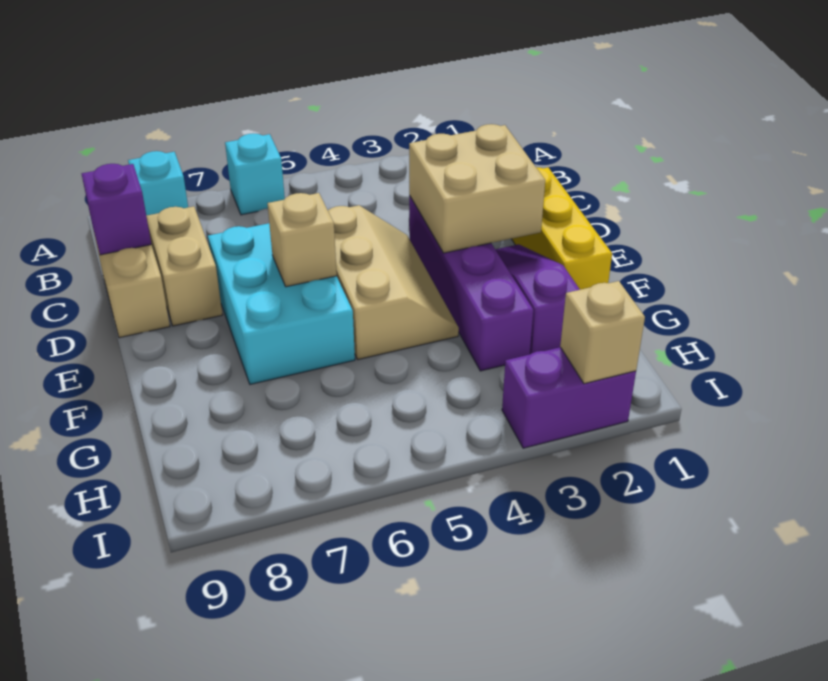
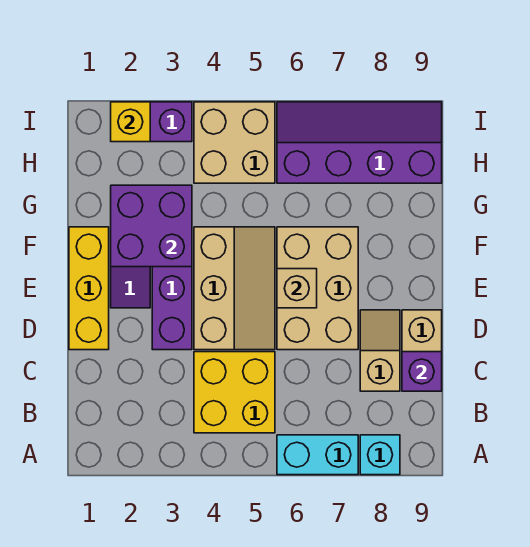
cyan brick A6 level 1 -> cyan brick A6:A7 level 1
none -> yellow brick B4:C5 level 1
tan brick C8:D8 level 1 -> tan slope C8:D8 level 1 top C
tan brick D2:E3 level 2 -> tan brick H4:I5 level 1
tan slope D4:F5 level 1 top 5 -> tan slope D4:F5 level 1 top 4
cyan brick D6:F7 level 1 -> tan brick D6:F7 level 1
none -> purple brick F2:G3 level 2
none -> purple slope H6:I9 level 1 top H
tan brick I2 level 2 -> yellow brick I2 level 2

